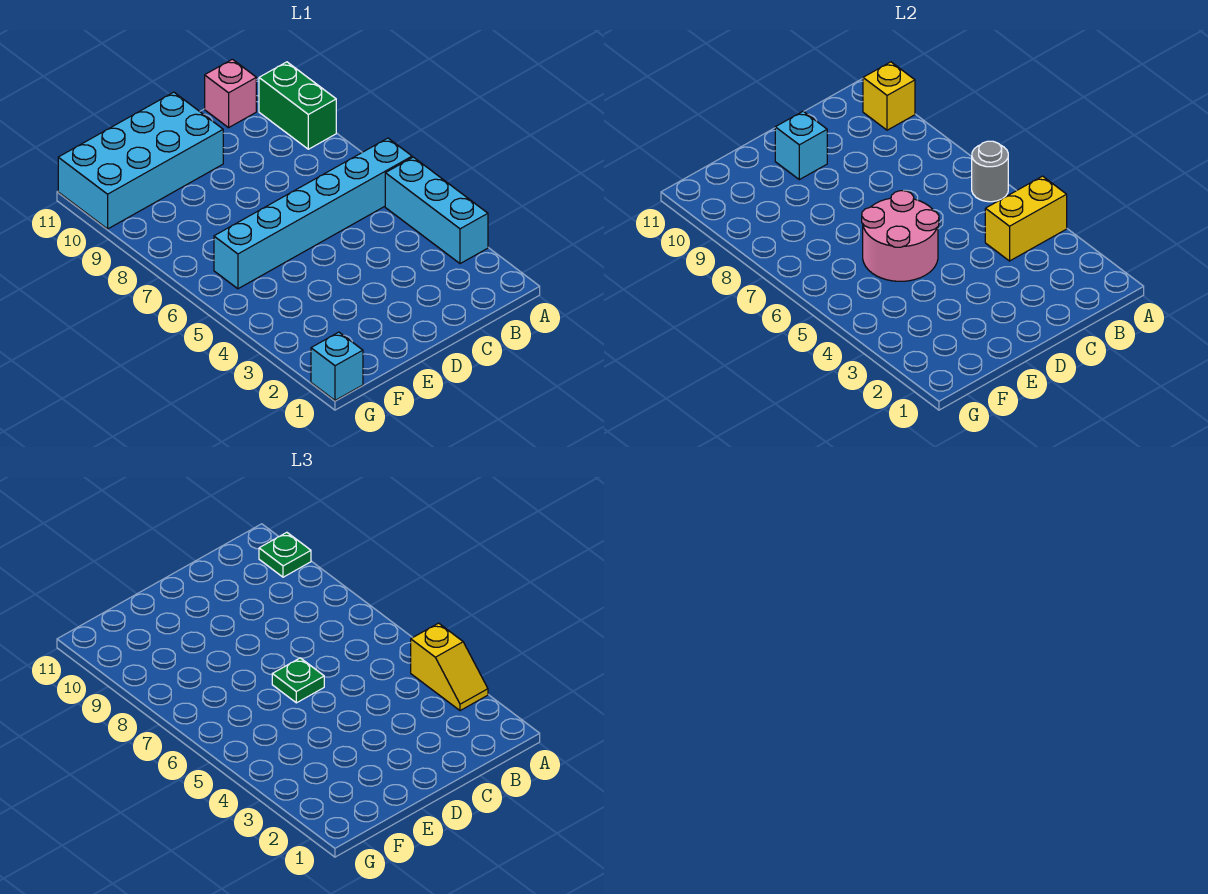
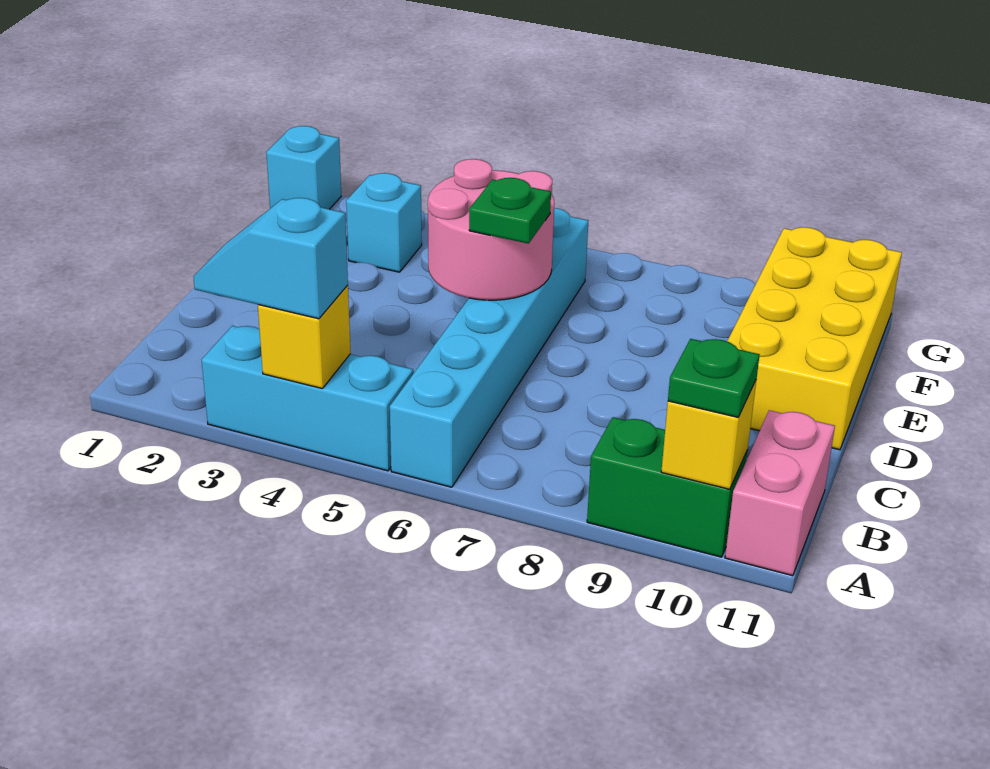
yellow slope A3:A4 level 3 top 4 -> cyan slope A3:A4 level 3 top 4
yellow brick A4:B4 level 2 -> yellow brick A4 level 2
grey round brick A6 level 2 -> none
pink brick B11 level 1 -> pink brick A11:B11 level 1
cyan brick D10:G11 level 1 -> yellow brick D10:G11 level 1
cyan brick D10 level 2 -> cyan brick F3 level 1

